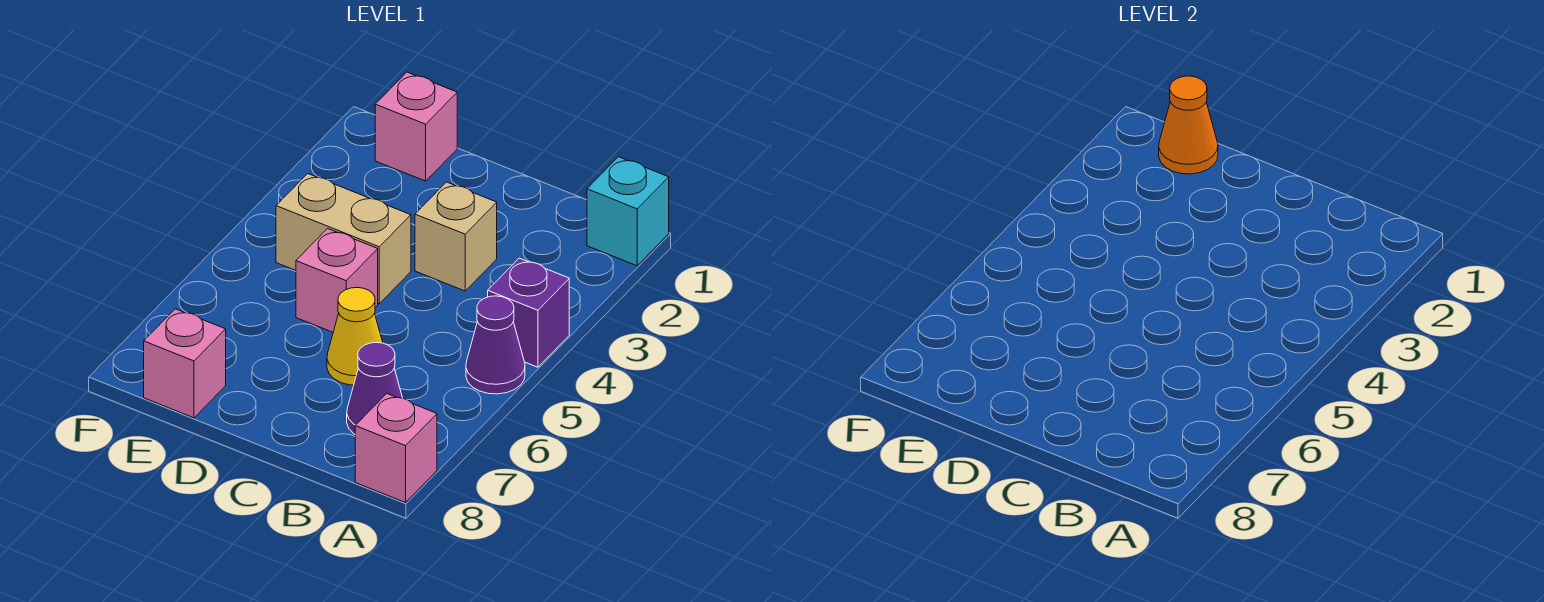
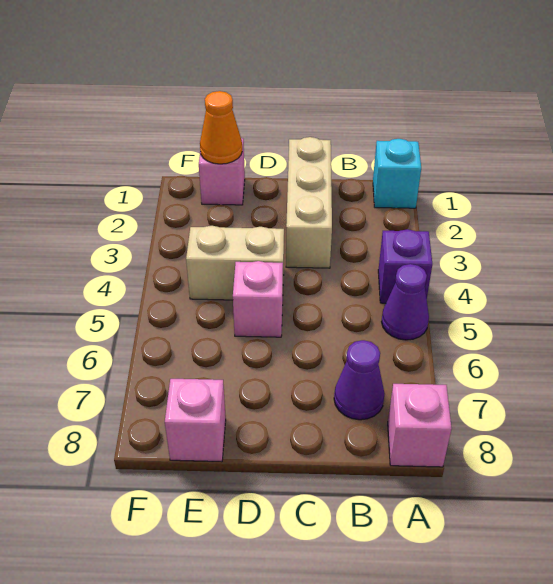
tan brick C3 level 1 -> tan brick C1:C3 level 1
yellow cone C6 level 1 -> none

